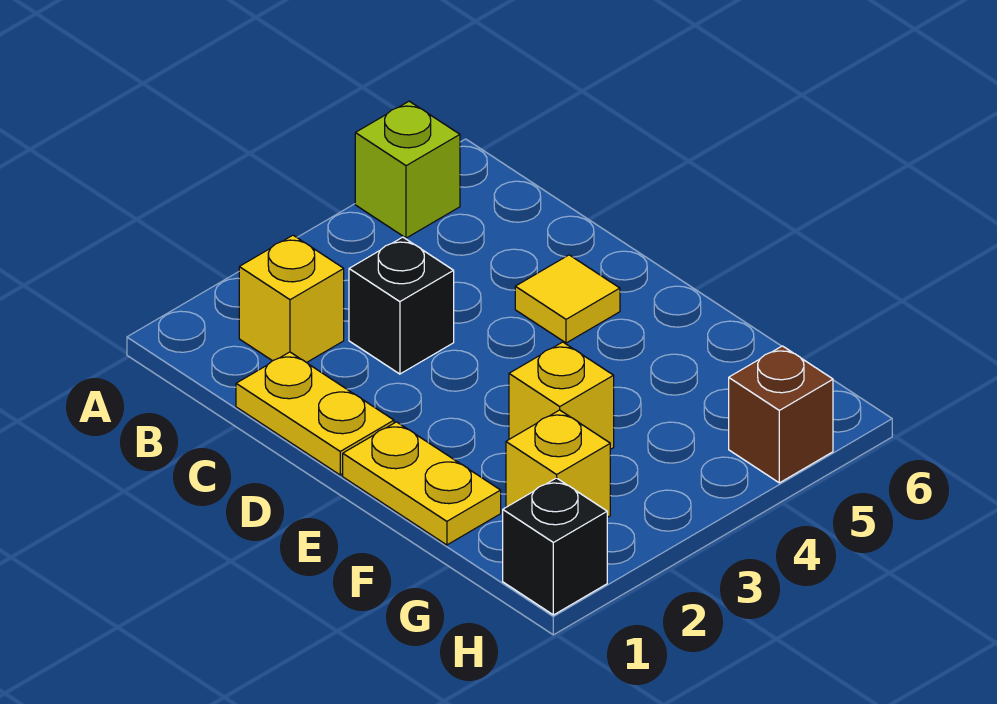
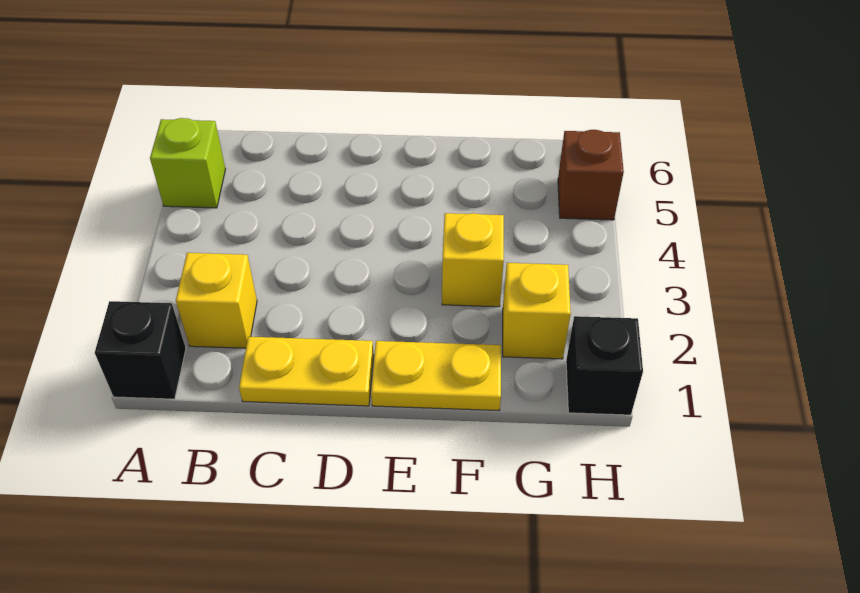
black brick C3 level 1 -> black brick A1 level 1
yellow tile D5 level 1 -> none

